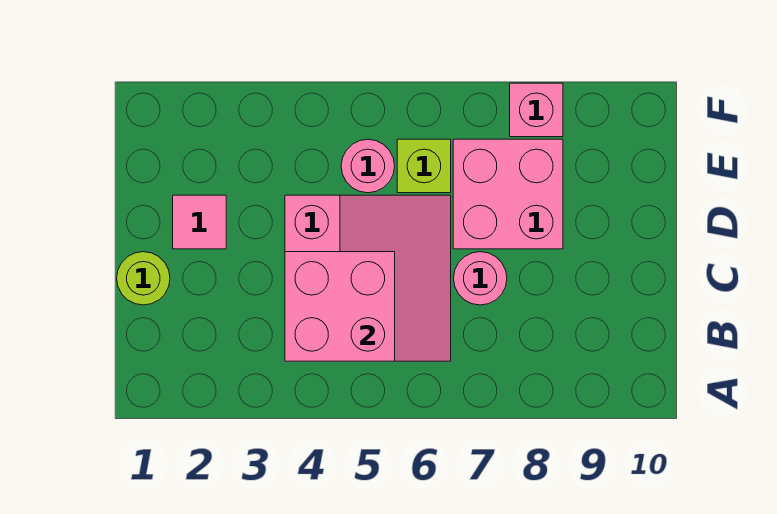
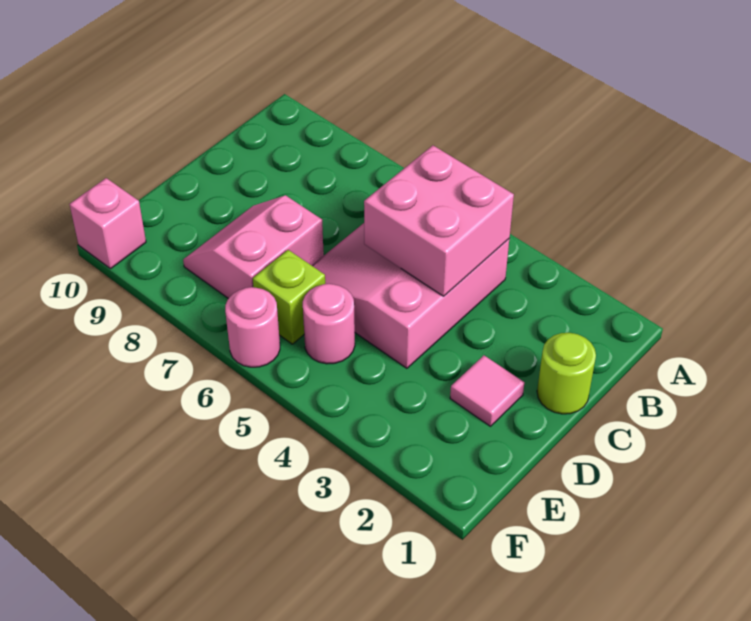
pink round brick C7 level 1 -> pink round brick F6 level 1
pink brick D7:E8 level 1 -> pink slope D7:E8 level 1 top 7
pink brick F8 level 1 -> pink brick F10 level 1

